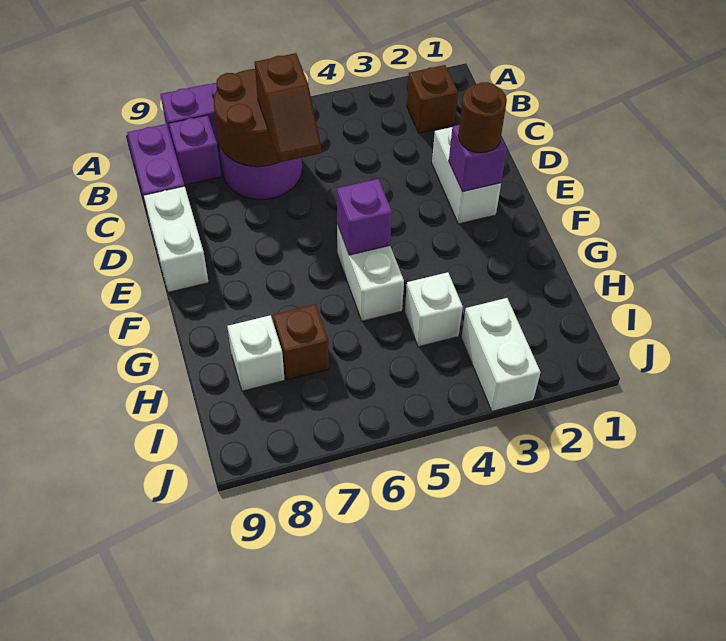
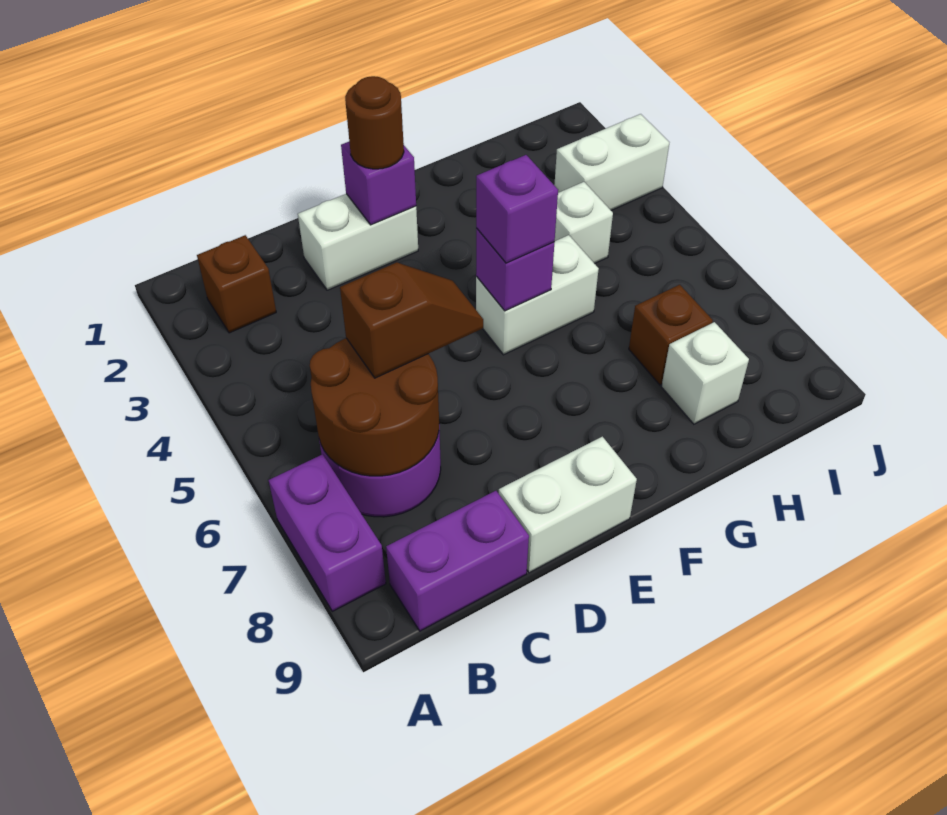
purple brick B8 level 1 -> purple brick F5 level 3

